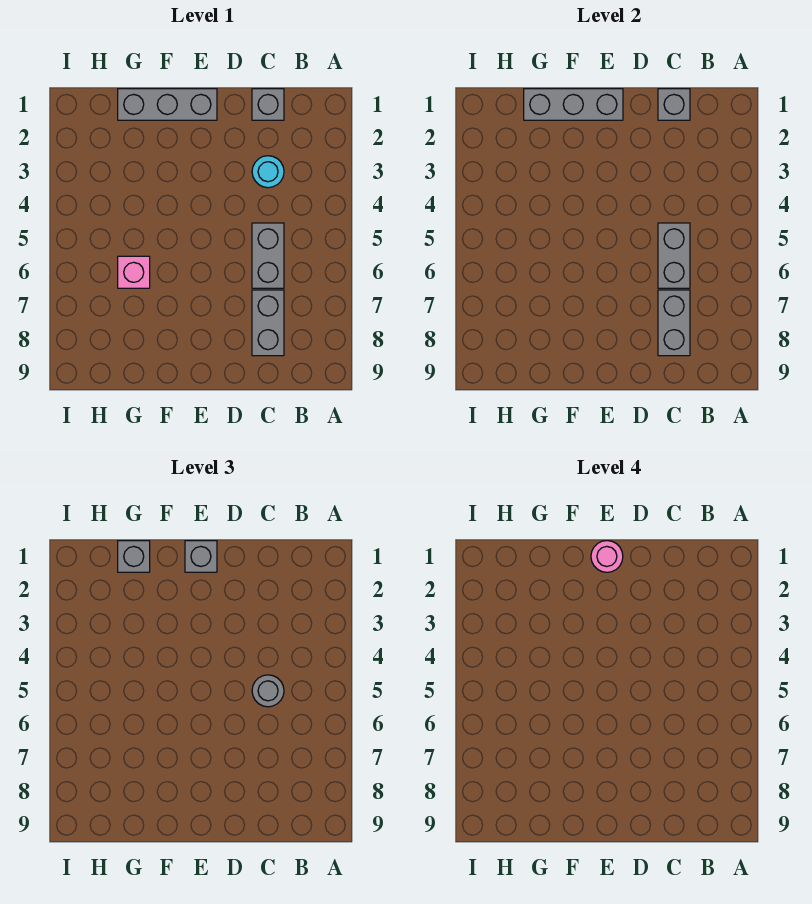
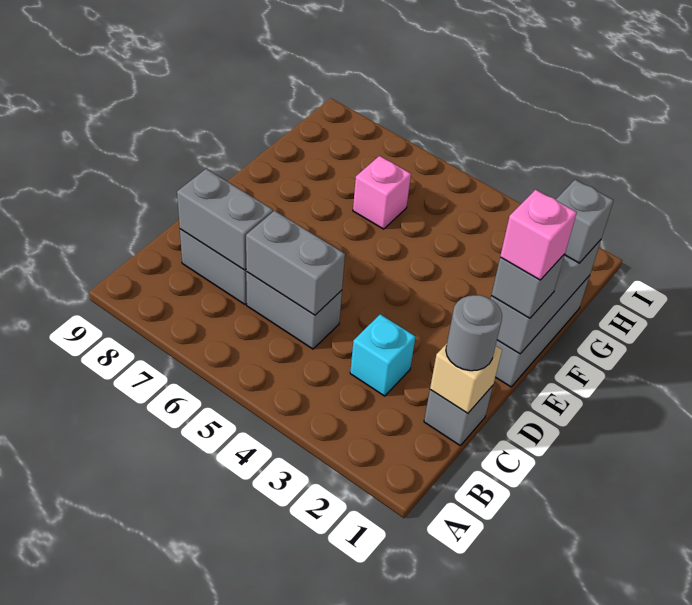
grey brick C1 level 2 -> tan brick C1 level 2
cyan round brick C3 level 1 -> cyan brick C3 level 1
grey round brick C5 level 3 -> grey round brick C1 level 3
pink round brick E1 level 4 -> pink brick E1 level 4

